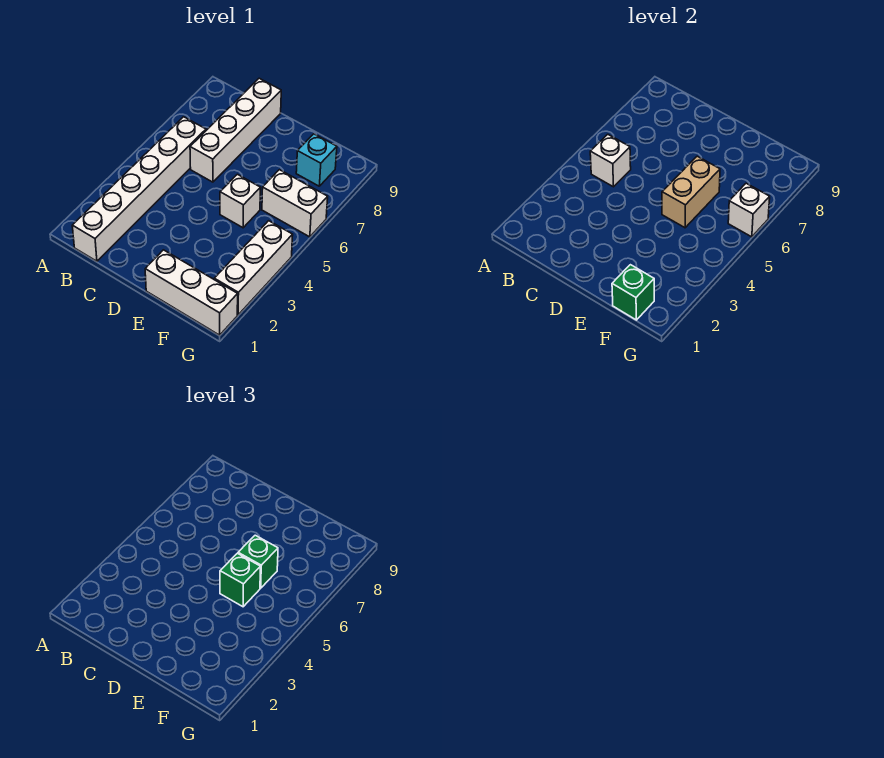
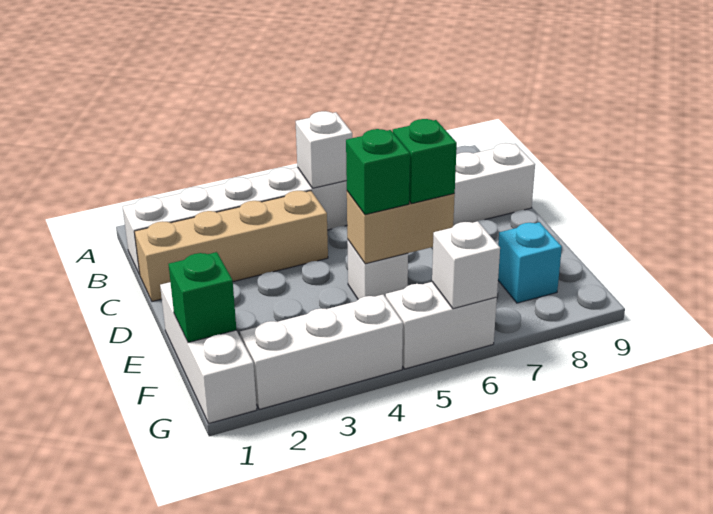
none -> tan brick C1:C4 level 1
white brick F6:G6 level 1 -> white brick G5:G6 level 1

